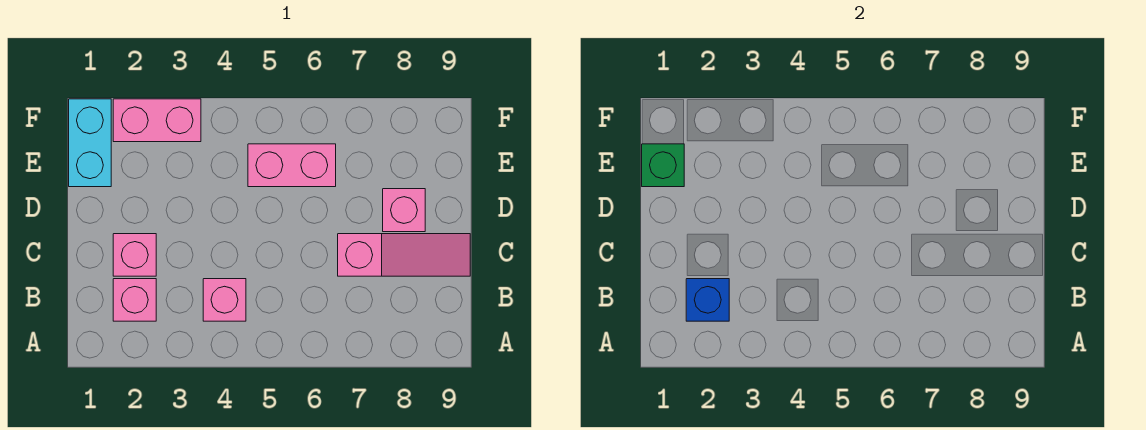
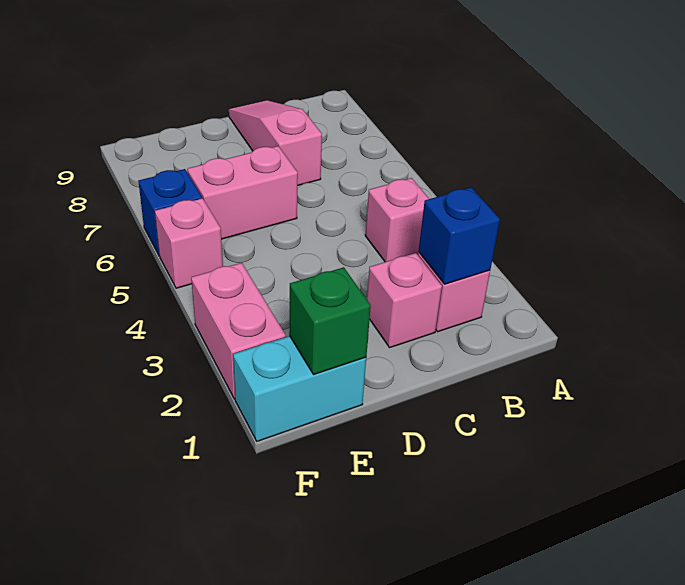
pink brick D8 level 1 -> pink brick F5 level 1
pink brick E5:E6 level 1 -> pink brick D6:E6 level 1
none -> blue brick F6 level 1

